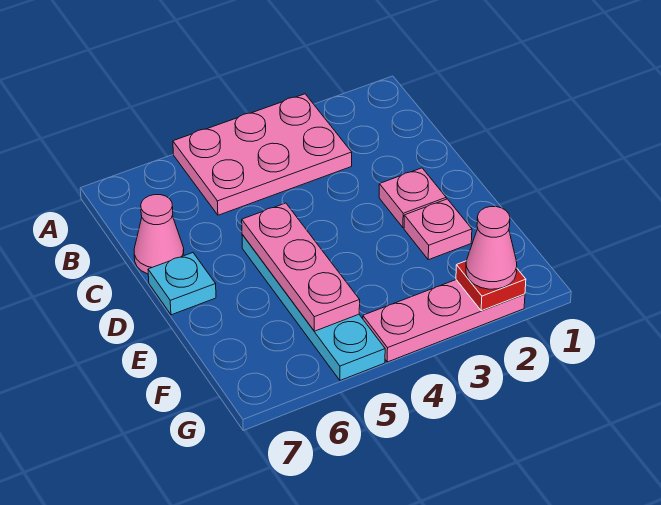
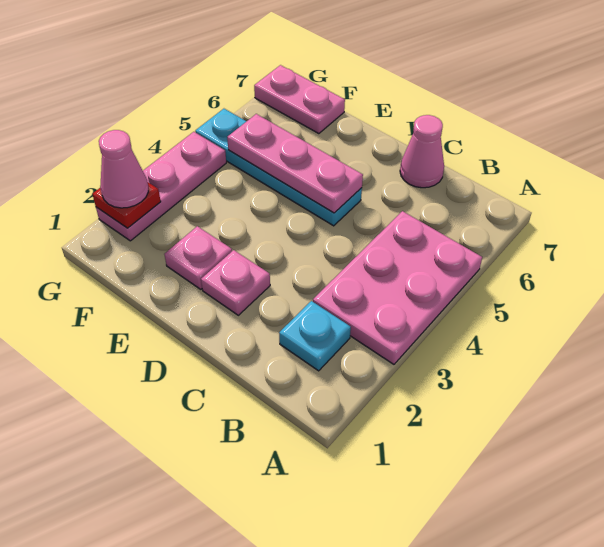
cyan plate D7 level 1 -> cyan plate B2 level 1
none -> pink plate F7:G7 level 1

